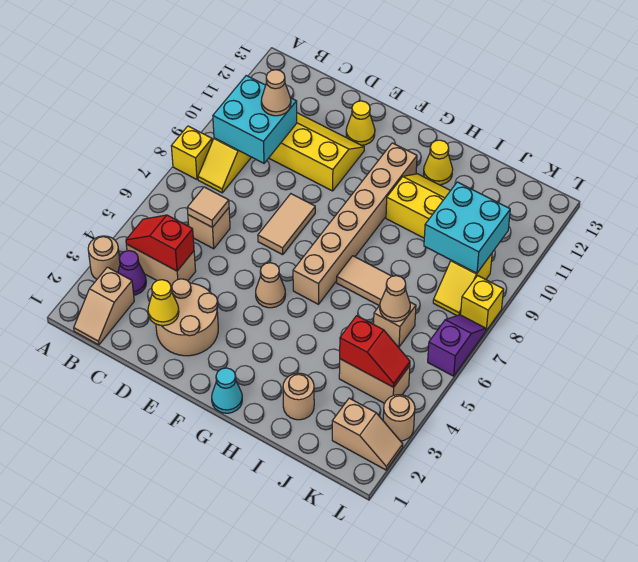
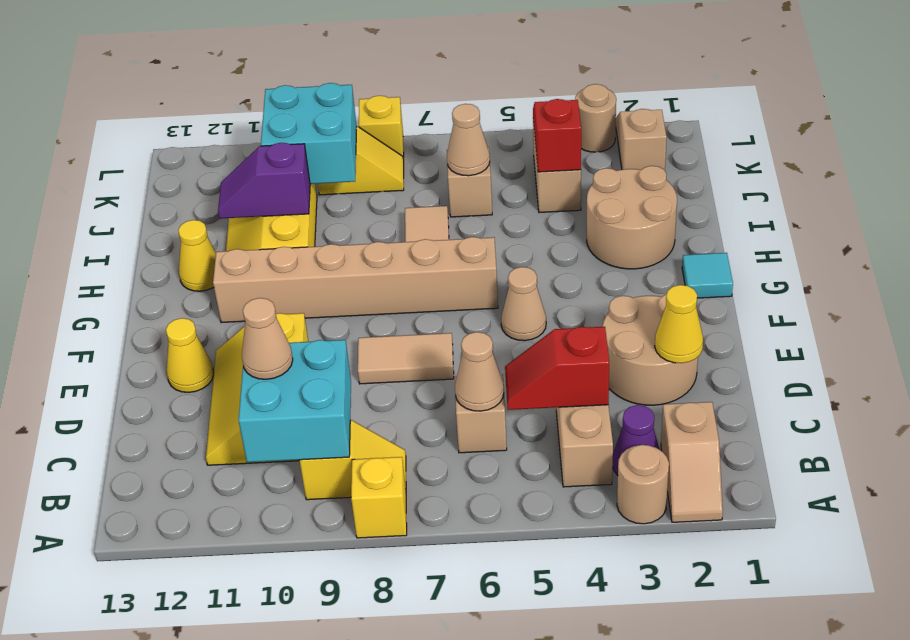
tan slope B1:B2 level 1 top 2 -> tan slope A2:B2 level 1 top B
red slope B4:C4 level 2 top C -> red slope C4:C5 level 2 top 4
tan tile C6 level 2 -> tan cone C6 level 2
cyan cone G1 level 1 -> cyan tile G1 level 1
tan round brick I2 level 1 -> tan round brick H2:I3 level 1
purple slope L6:L7 level 1 top 6 -> purple slope I10:I11 level 2 top 10

